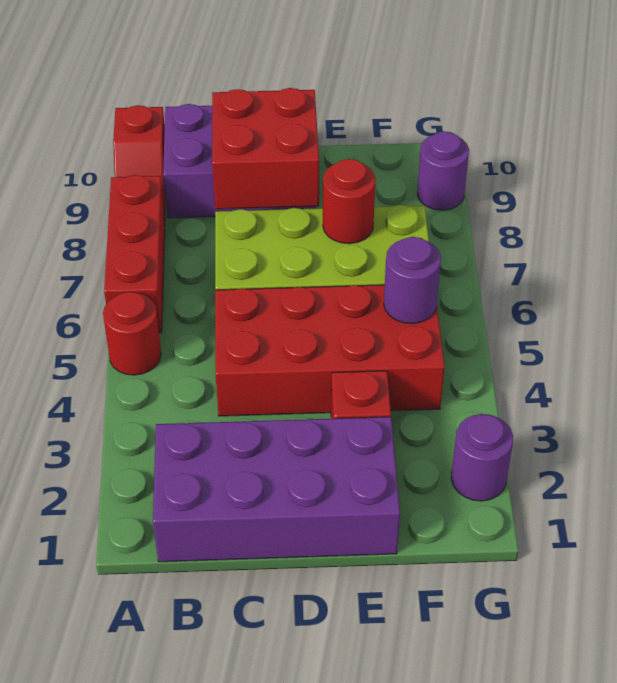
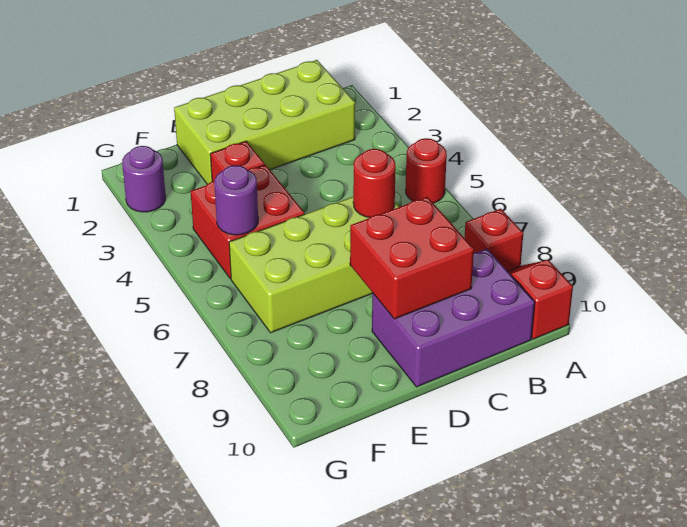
red brick A6:A8 level 1 -> red brick A8 level 1
purple brick B1:E2 level 1 -> lime brick B1:E2 level 1
red brick C4:F5 level 1 -> red brick E4:F5 level 1
red round brick E7 level 2 -> red round brick C6 level 2
purple round brick G9 level 1 -> none

